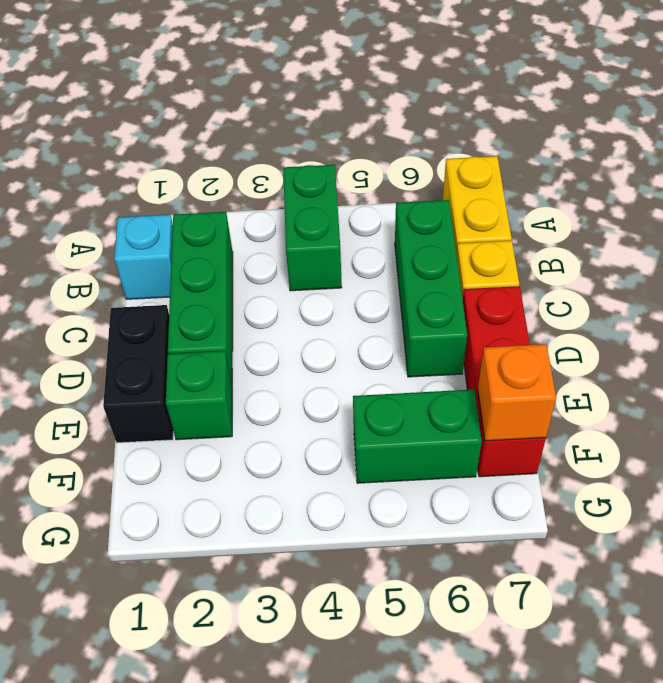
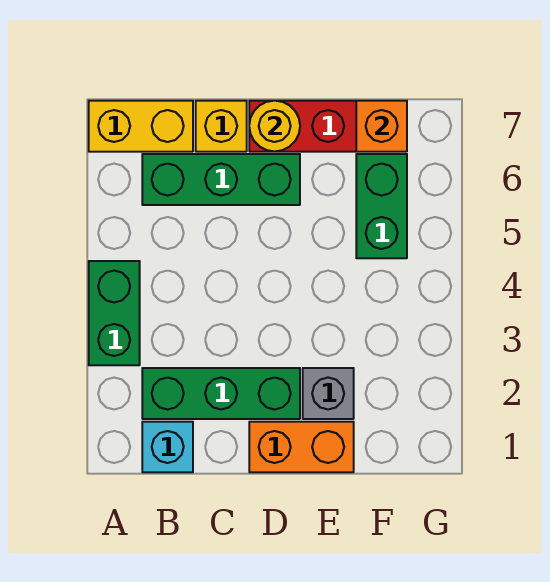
green brick A4:B4 level 1 -> green brick A3:A4 level 1
black brick D1:E1 level 1 -> orange brick D1:E1 level 1
none -> yellow round brick D7 level 2
green brick E2 level 1 -> grey brick E2 level 1

